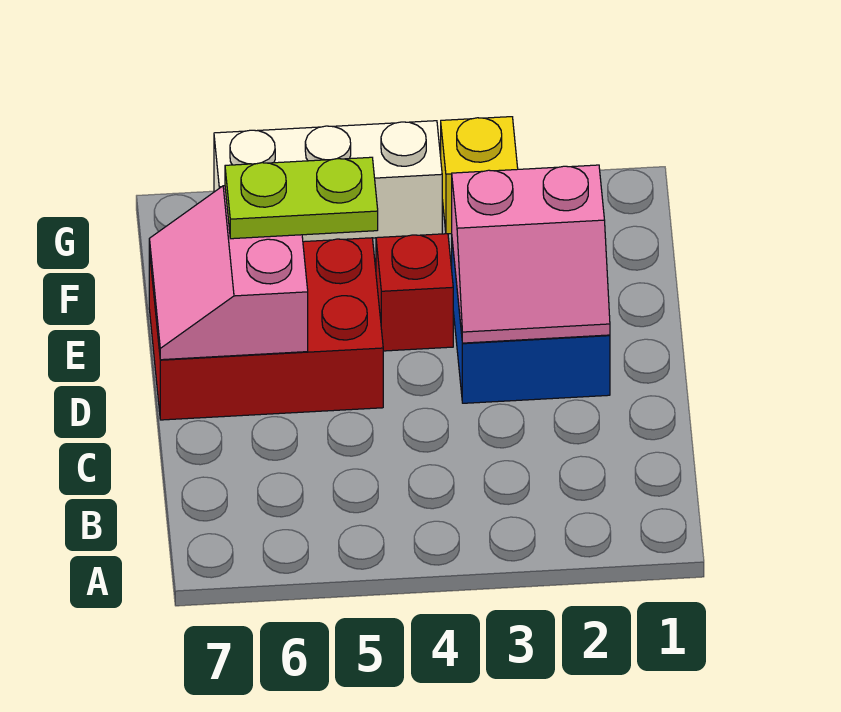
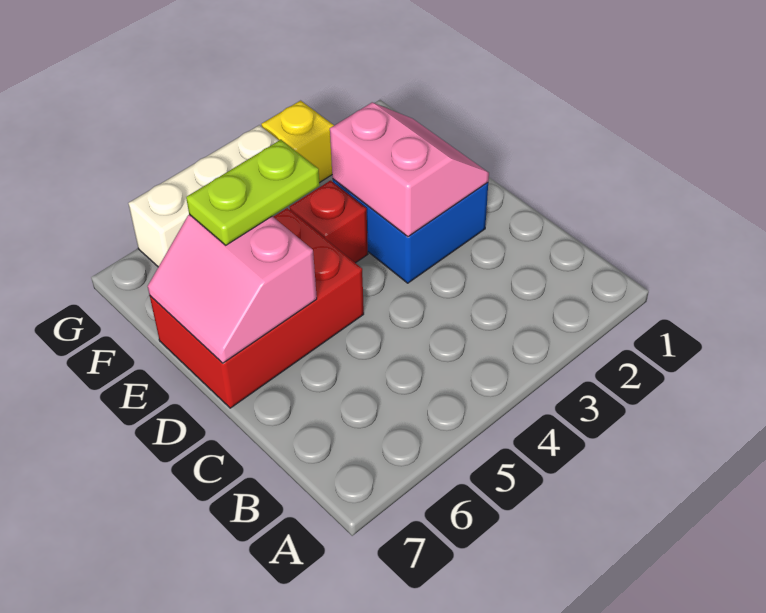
pink slope D2:E3 level 2 top E -> pink slope D2:E3 level 2 top 3

